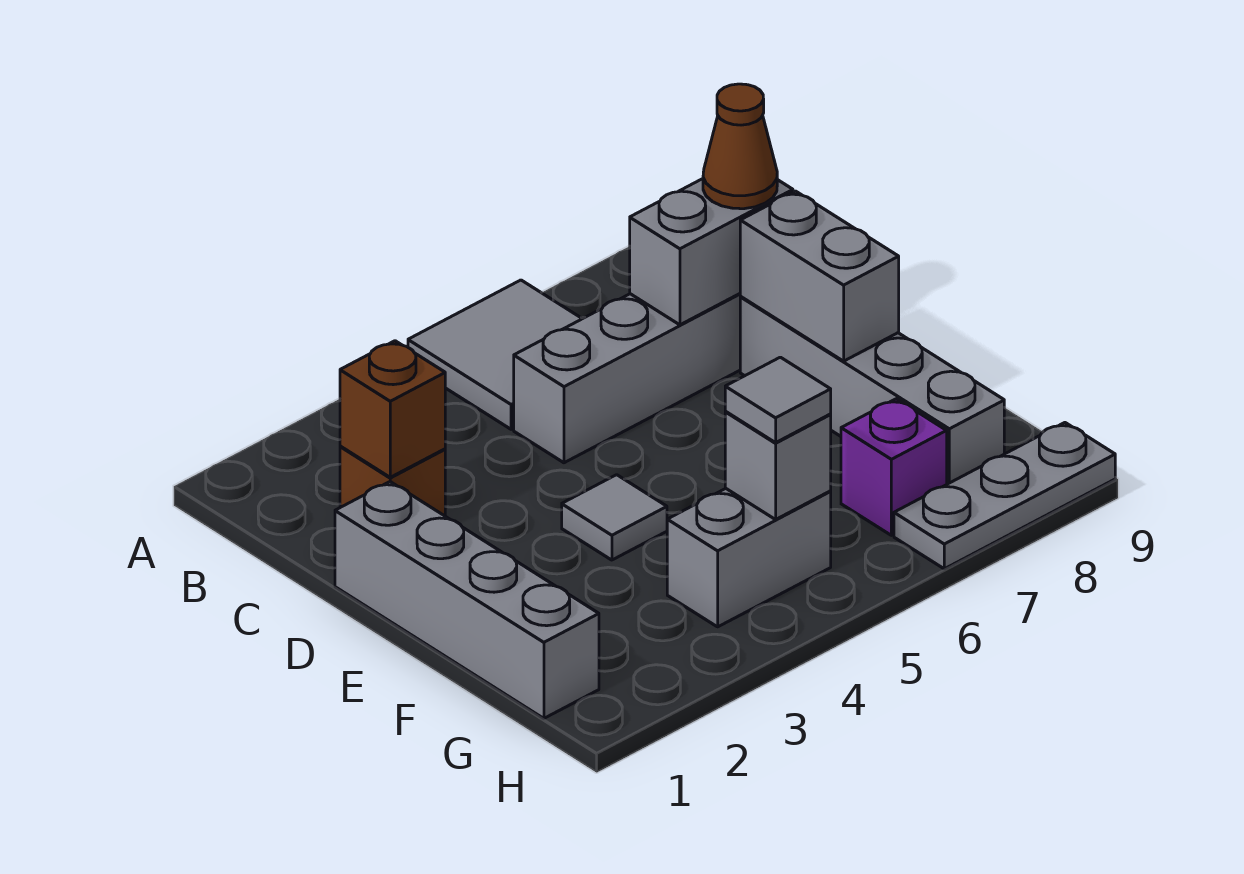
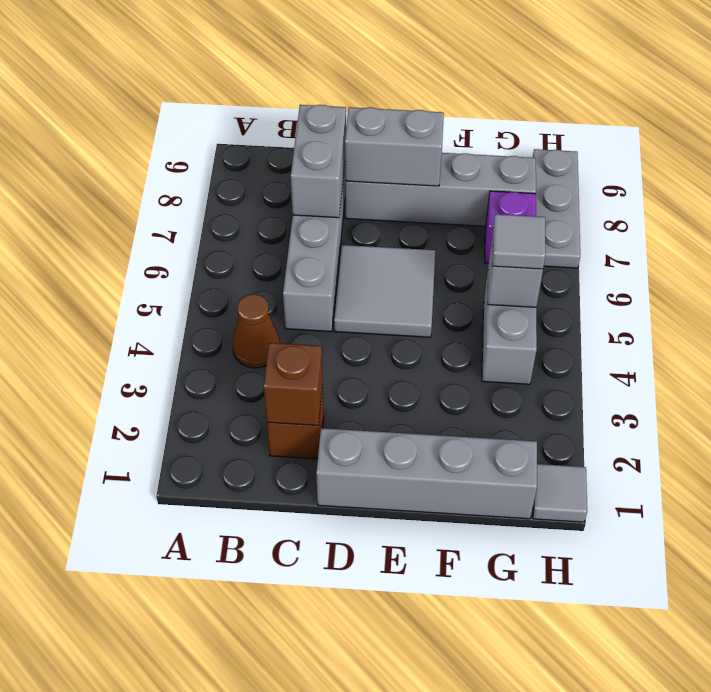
grey tile A5:B6 level 1 -> grey tile D5:E6 level 1
brown cone C8 level 3 -> brown cone B4 level 1
grey tile E4 level 1 -> grey tile H1 level 1

